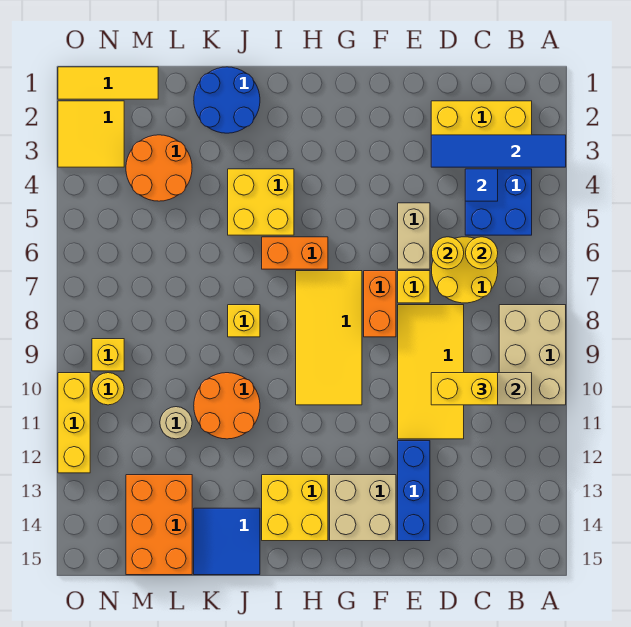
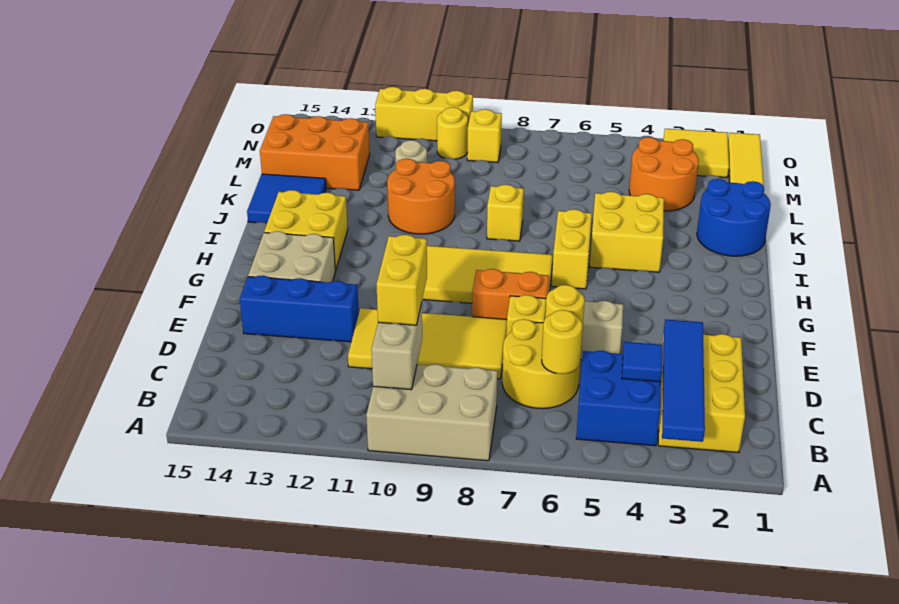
orange brick H6:I6 level 1 -> yellow brick H6:I6 level 1

